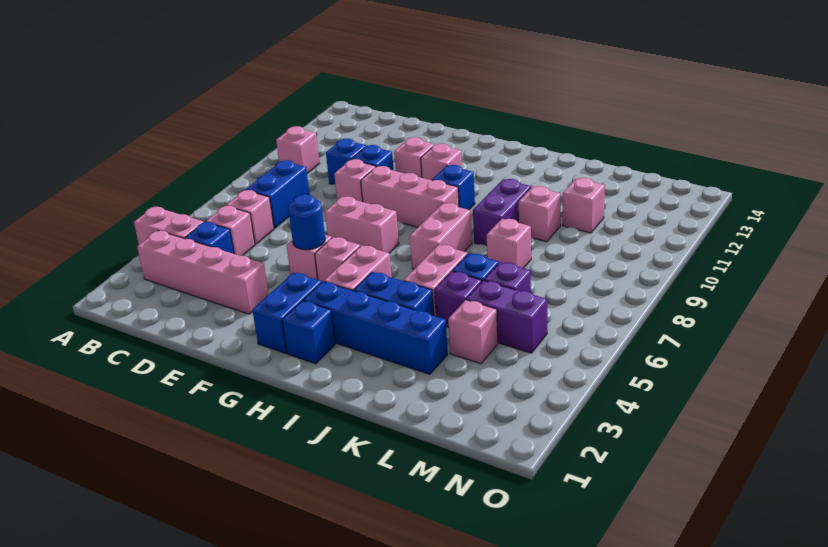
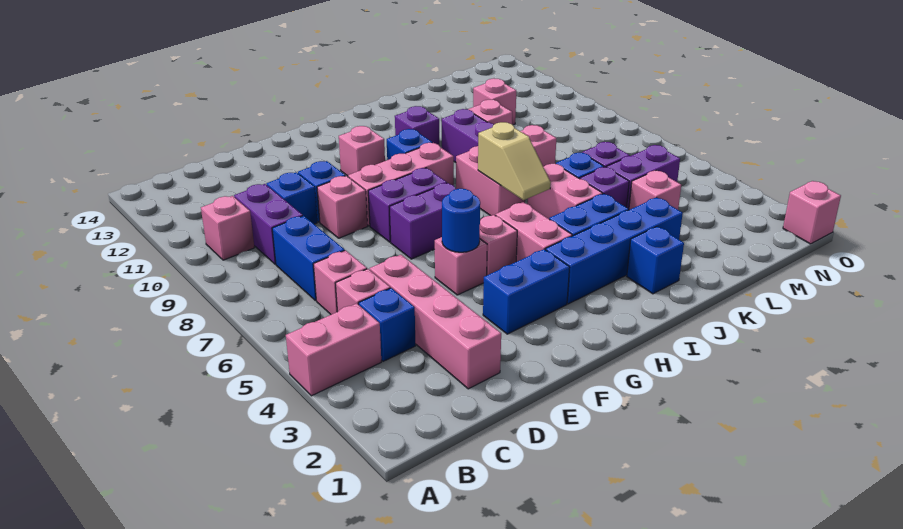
pink brick B3:E3 level 1 -> pink brick D2:D5 level 1
none -> purple brick C9:C10 level 1
pink brick F7:G7 level 1 -> purple brick F7:G7 level 1
none -> purple brick F8:G8 level 1
pink brick F11 level 1 -> pink brick O1 level 1
blue brick G2:G3 level 1 -> blue brick F3:G3 level 1
blue brick H2 level 1 -> blue brick J2 level 1
none -> tan slope I6:I7 level 2 top 7
none -> purple brick I11 level 1

